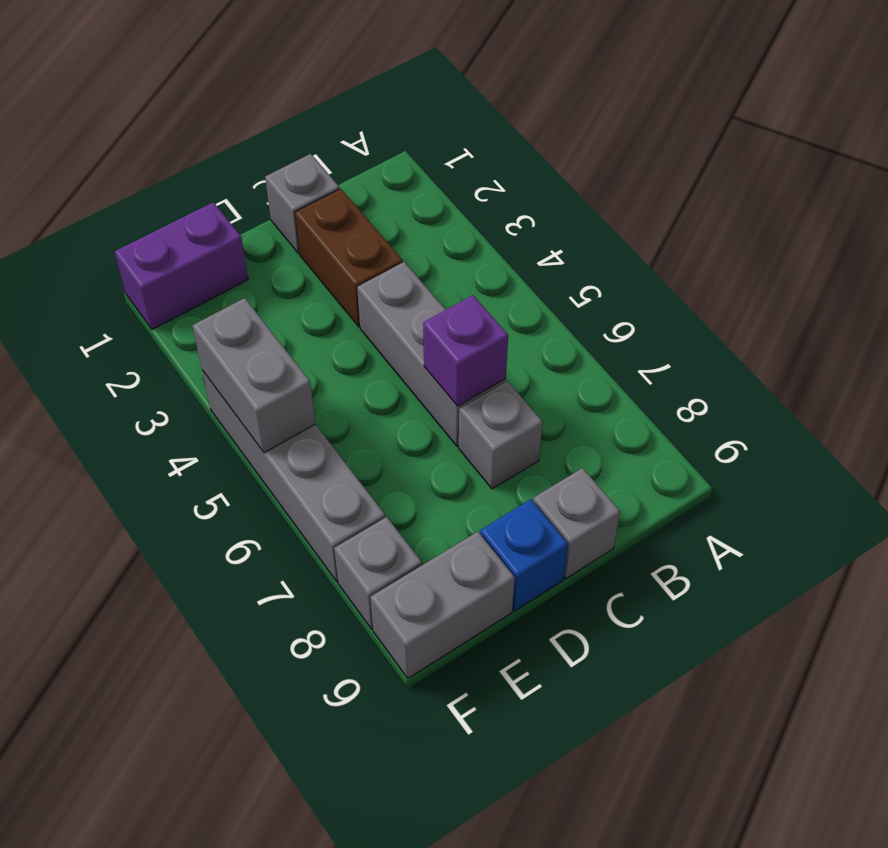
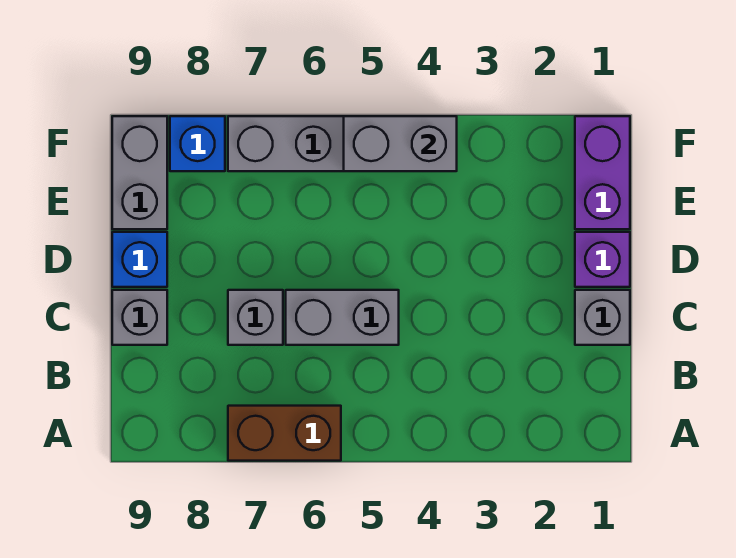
brown brick C2:C3 level 1 -> brown brick A6:A7 level 1
grey brick C4:C6 level 1 -> grey brick C5:C6 level 1
purple brick C6 level 2 -> purple brick D1 level 1
grey brick F8 level 1 -> blue brick F8 level 1

